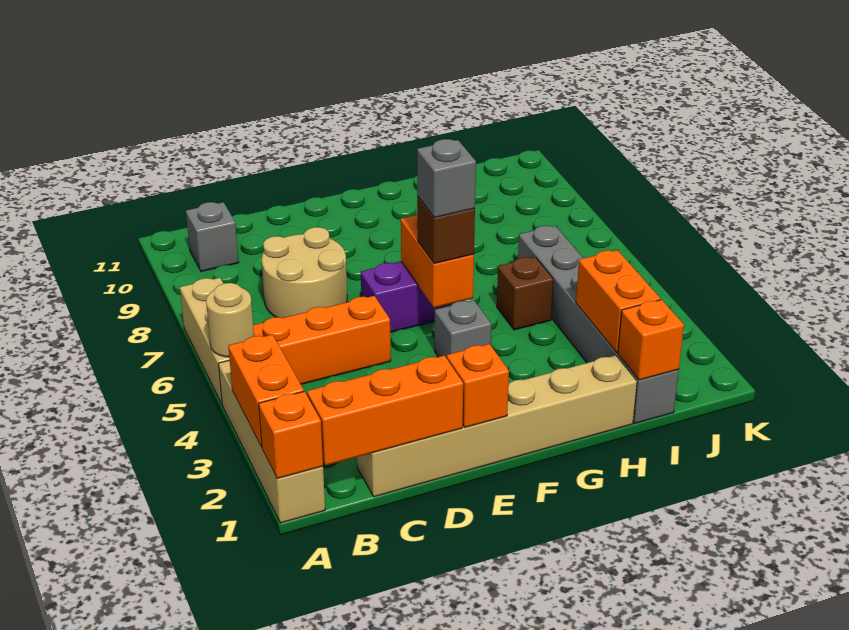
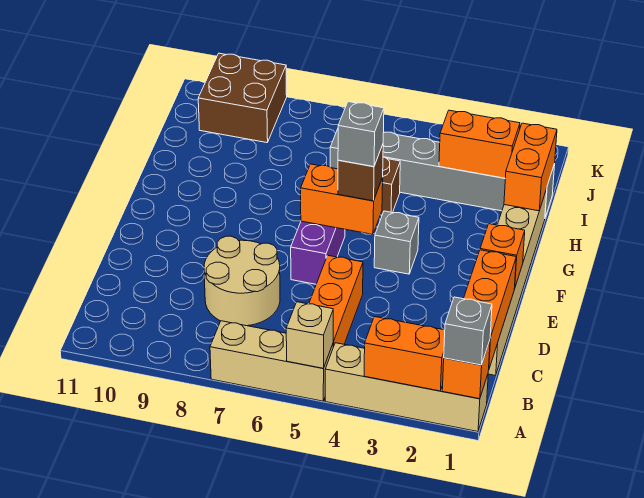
tan round brick A5 level 2 -> tan brick A5 level 2
grey brick B10 level 1 -> grey brick A1 level 3
orange brick I1 level 2 -> orange brick H1:I1 level 2
none -> brown brick J9:K10 level 1

